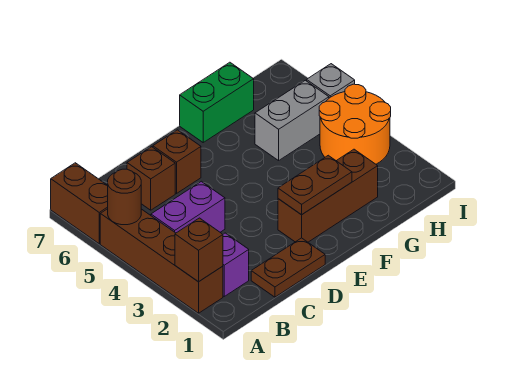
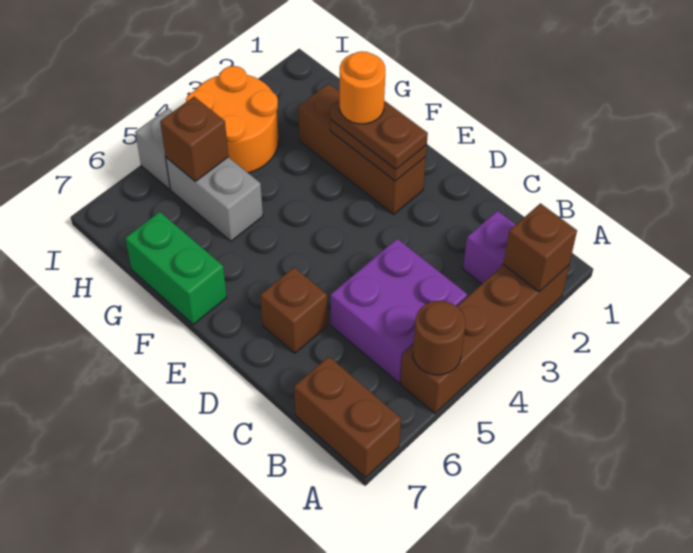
brown brick A6:A7 level 1 -> brown brick A7:B7 level 1
purple brick B4:C4 level 1 -> purple brick B4:C5 level 1
brown plate C1:D1 level 1 -> brown plate E2:F2 level 3
brown brick C6 level 1 -> brown brick H5 level 2
none -> orange round brick F2 level 4

